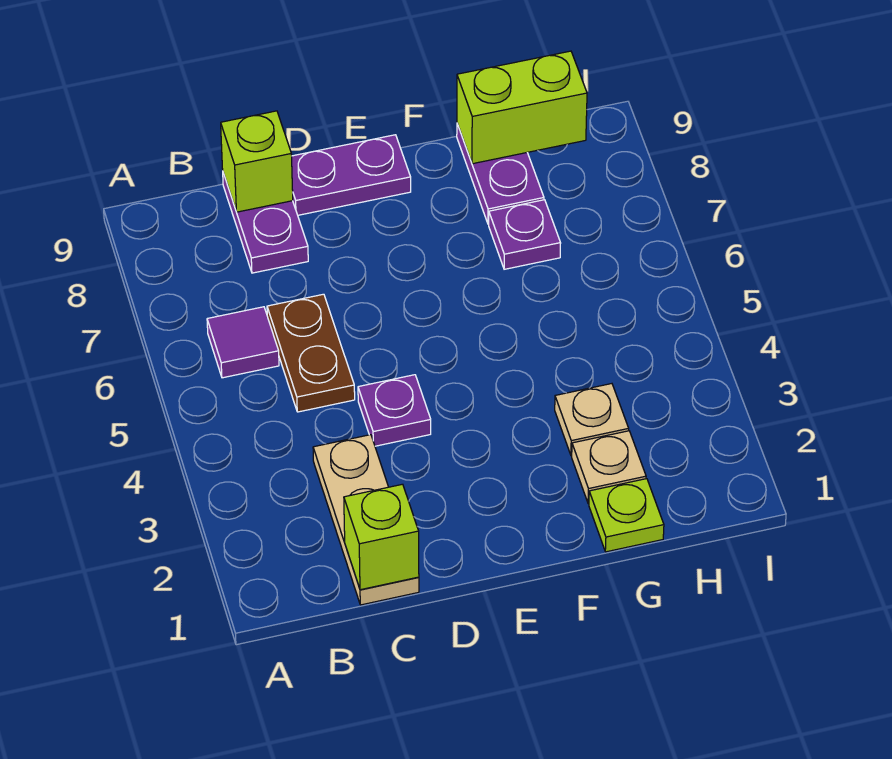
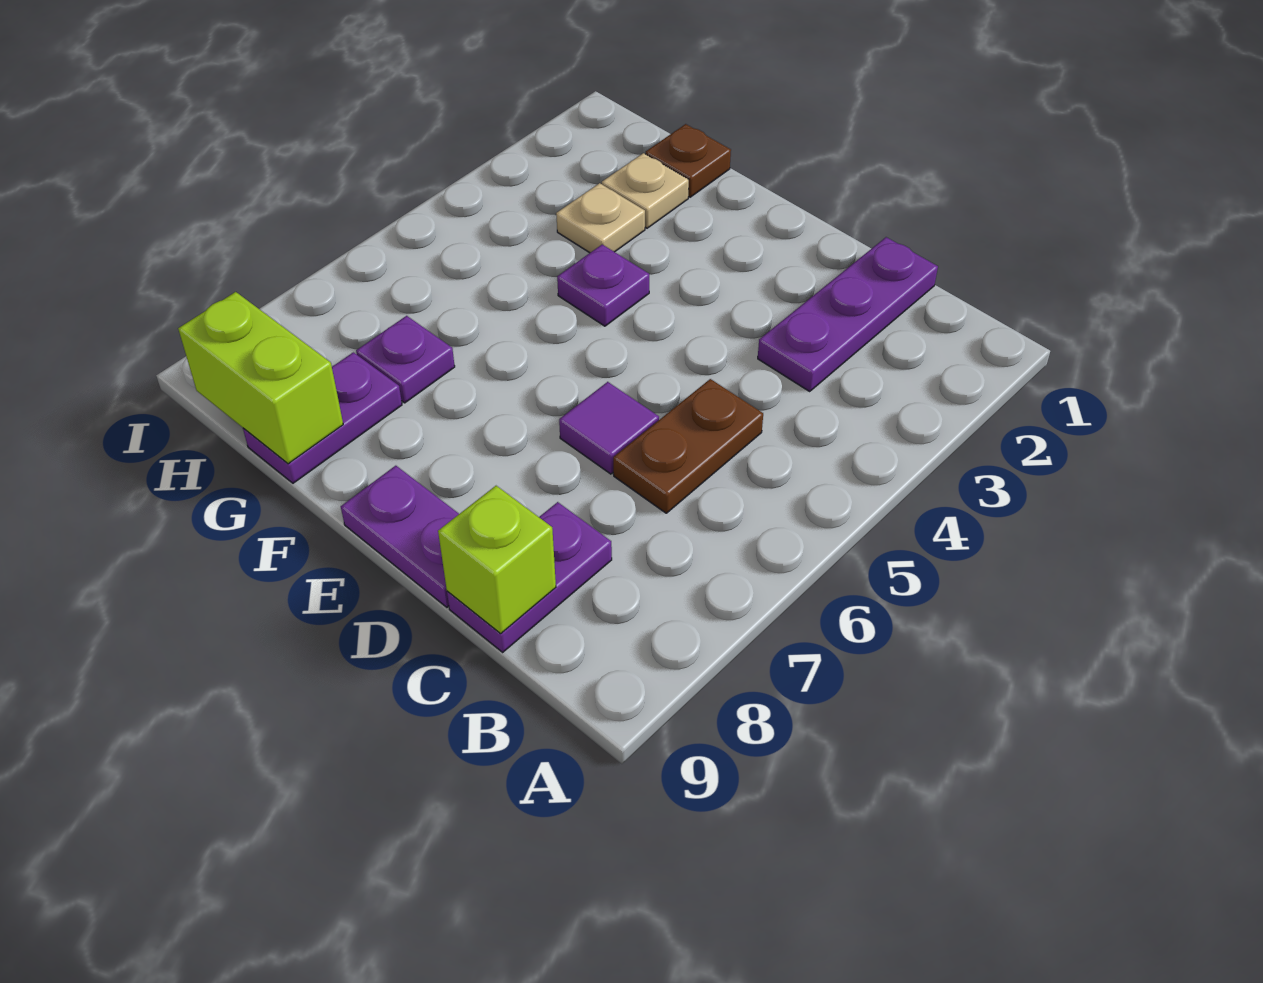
purple tile B6 level 1 -> purple tile D6 level 1
tan plate C1:C3 level 1 -> purple plate C1:C3 level 1
lime brick C1 level 2 -> none
purple plate D4 level 1 -> purple plate F4 level 1
lime plate G1 level 1 -> brown plate G1 level 1

